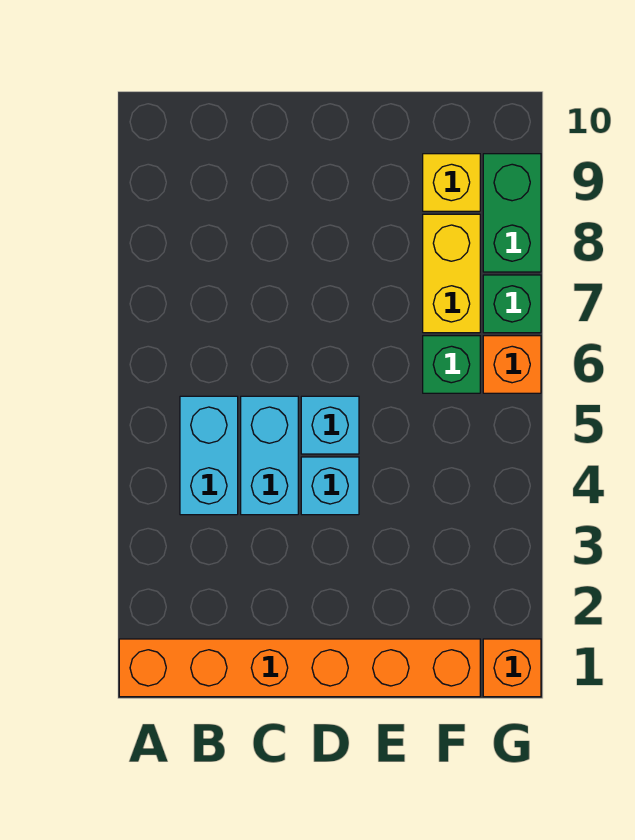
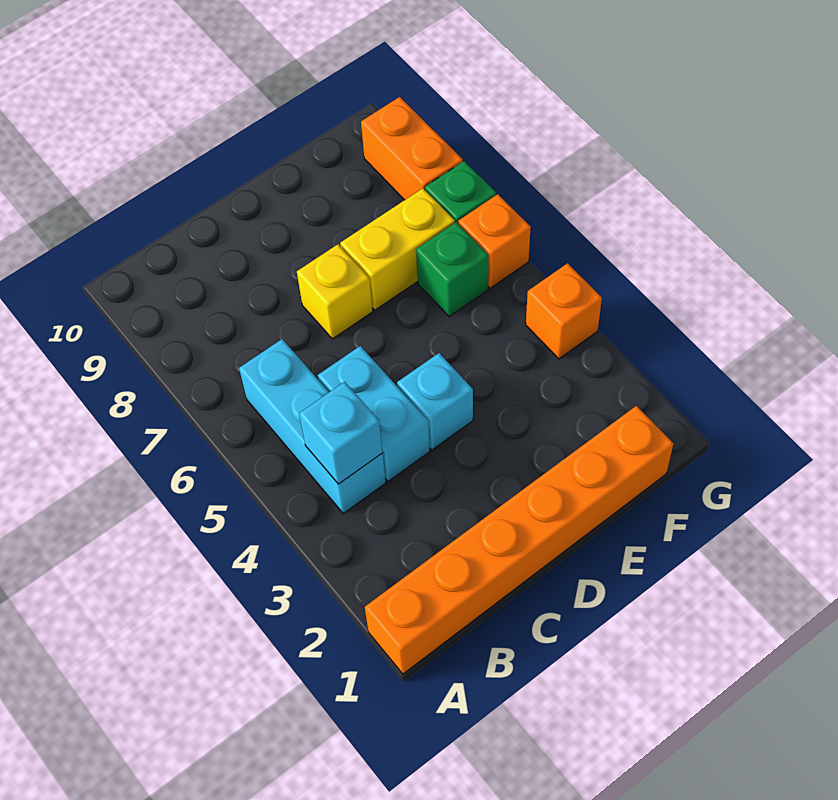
cyan brick B4:B5 level 1 -> cyan brick B4:B6 level 1
cyan brick D5 level 1 -> cyan brick B4 level 2
yellow brick F7:F8 level 1 -> yellow brick E7:F7 level 1
yellow brick F9 level 1 -> yellow brick D7 level 1
orange brick G1 level 1 -> orange brick G4 level 1
green brick G8:G9 level 1 -> orange brick G8:G9 level 1

